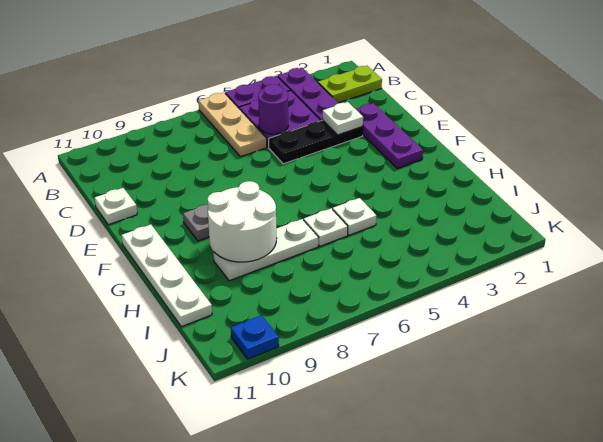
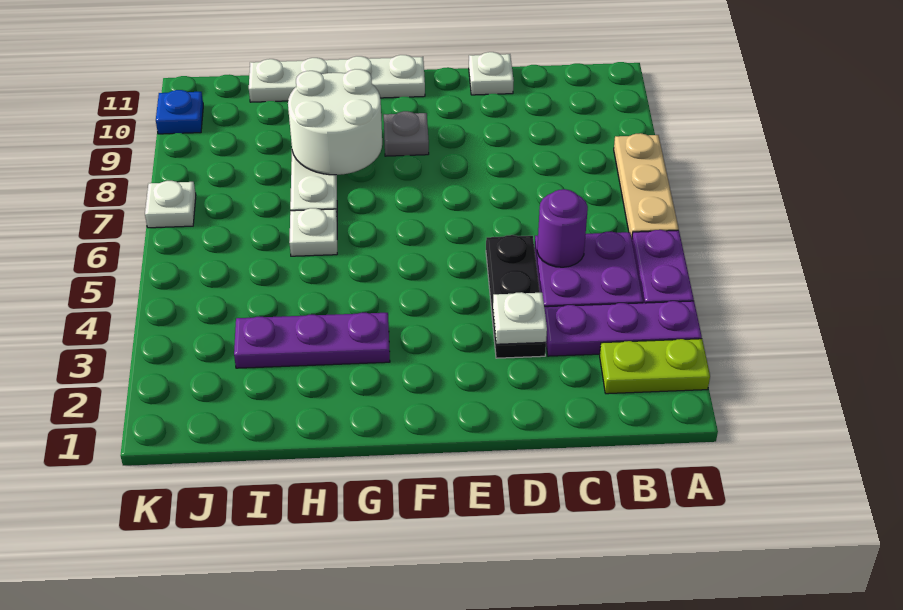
tan plate A6:C6 level 1 -> tan plate A6:A8 level 1
lime plate B1:B2 level 1 -> lime plate A2:B2 level 1
purple plate D2:F2 level 1 -> purple plate G3:I3 level 1
white plate H5 level 1 -> white plate K7 level 1

